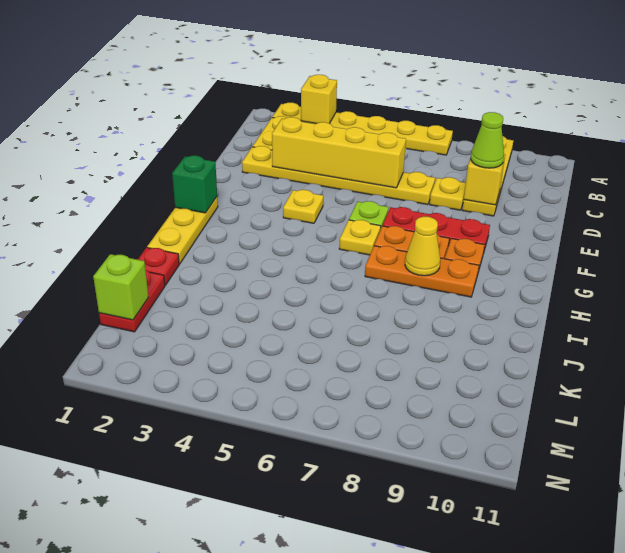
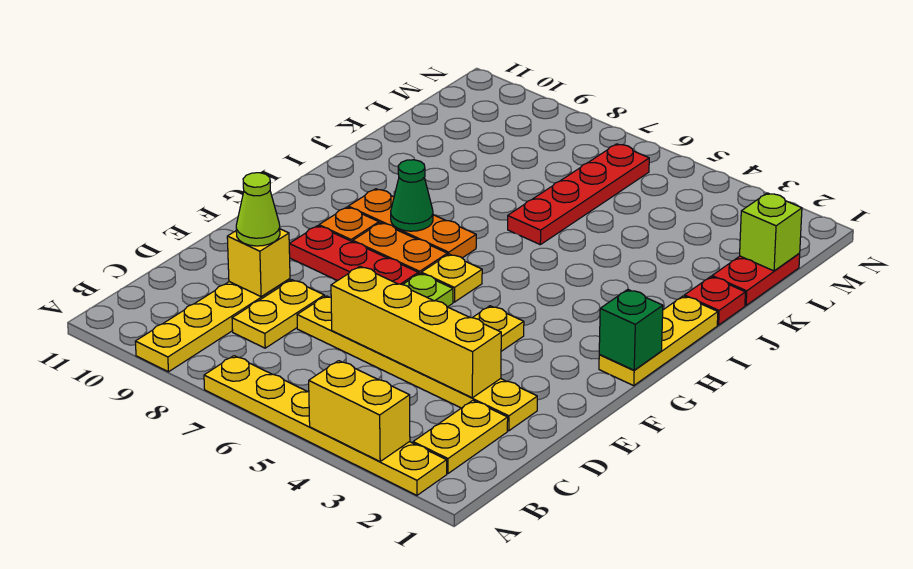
yellow brick A3 level 2 -> yellow brick A3:A4 level 2
yellow plate D8 level 1 -> yellow plate C8:D8 level 1
yellow cone H8 level 2 -> green cone H8 level 2
none -> red plate J6:M6 level 1

